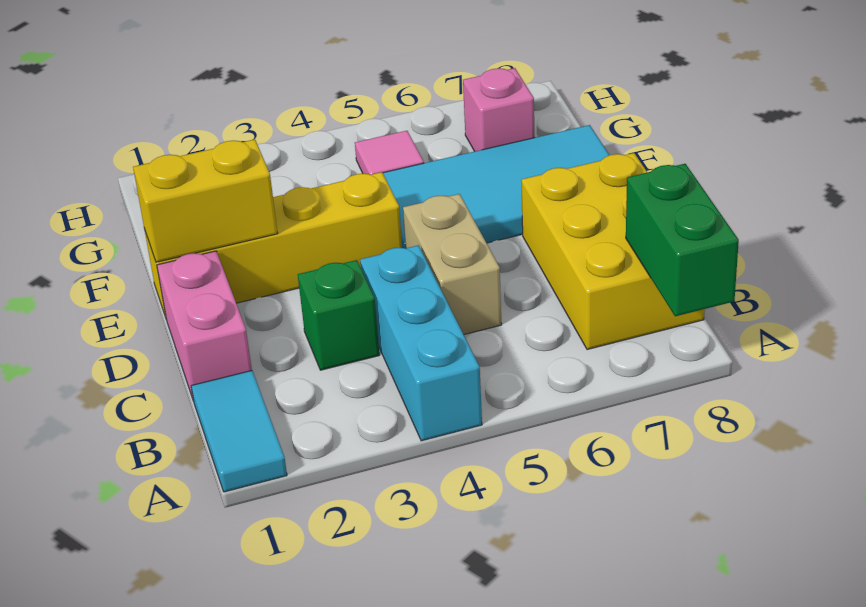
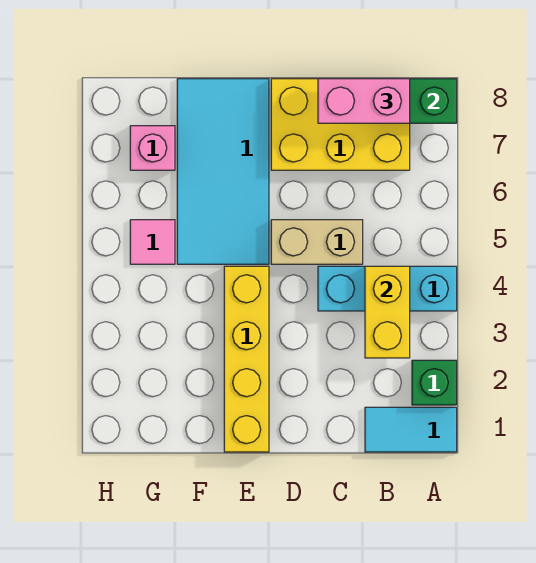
pink brick C1:D1 level 1 -> pink brick B8:C8 level 3
green brick C3 level 1 -> green brick A2 level 1
yellow brick E1:E2 level 2 -> yellow brick B3:B4 level 2

